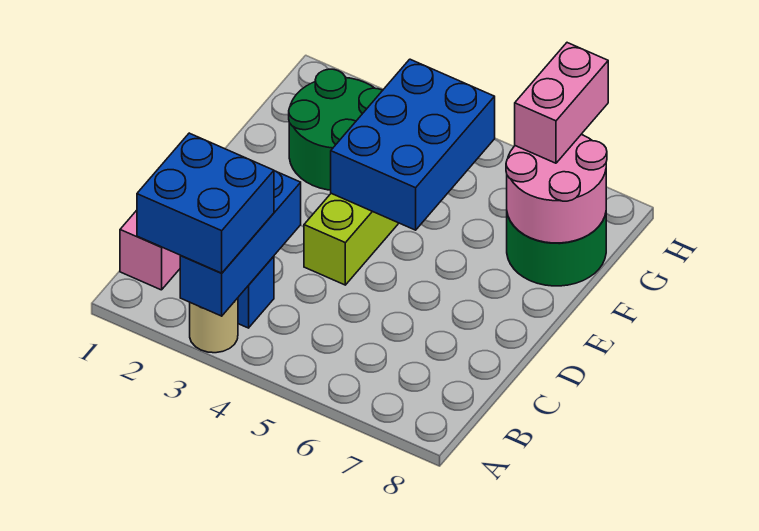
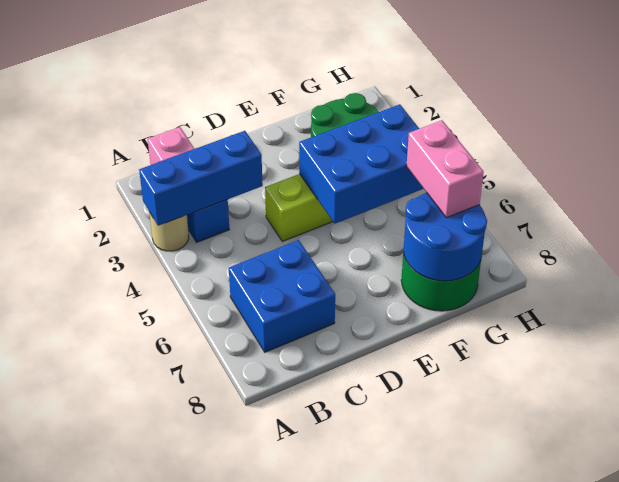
blue brick A2:B3 level 3 -> blue brick B6:C7 level 1
pink round brick F7:G8 level 2 -> blue round brick F7:G8 level 2
pink brick G7:H7 level 3 -> pink brick G6:G7 level 3

